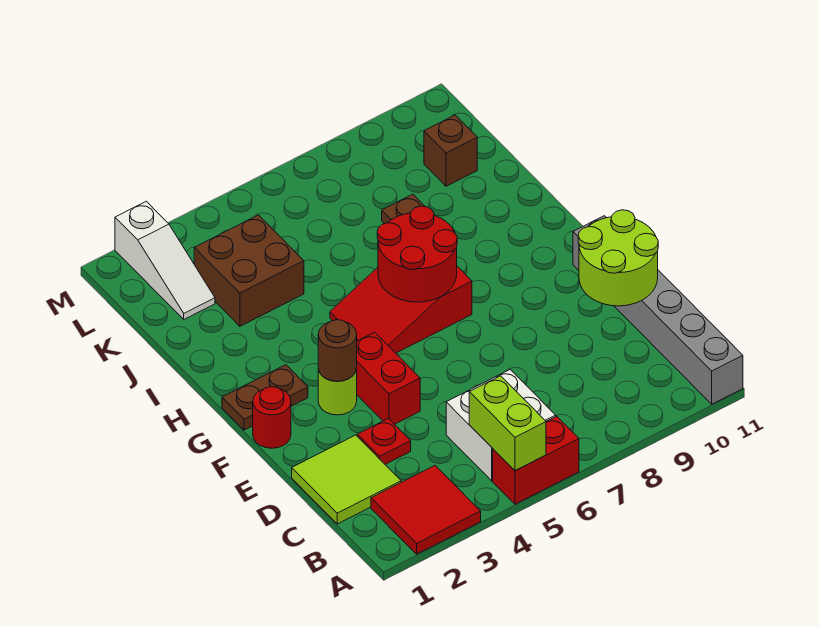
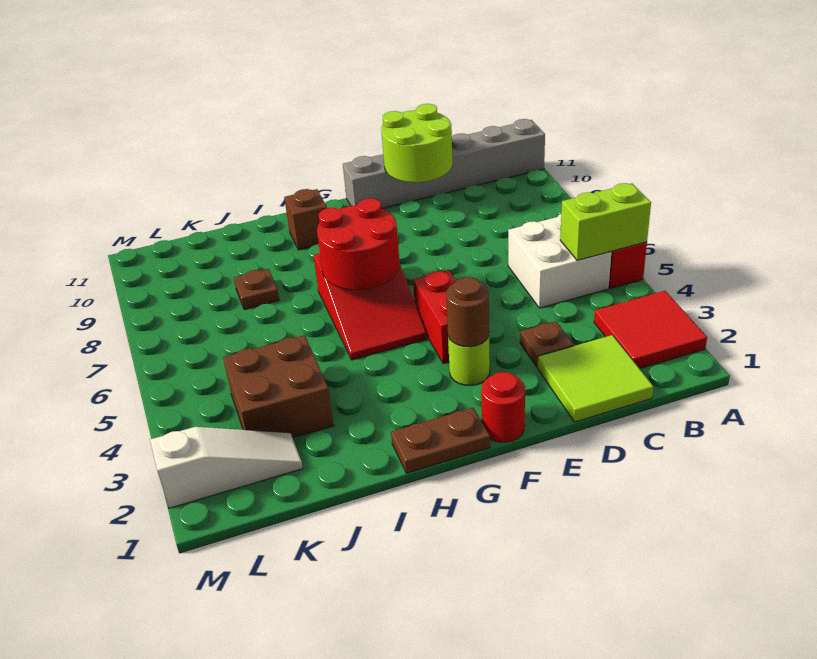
red plate D3 level 1 -> brown plate D3 level 1
red brick E4:F4 level 1 -> red brick F4:F5 level 1
brown plate G1:G2 level 1 -> brown plate G1:H1 level 1
brown brick K10 level 1 -> brown brick H10 level 1

